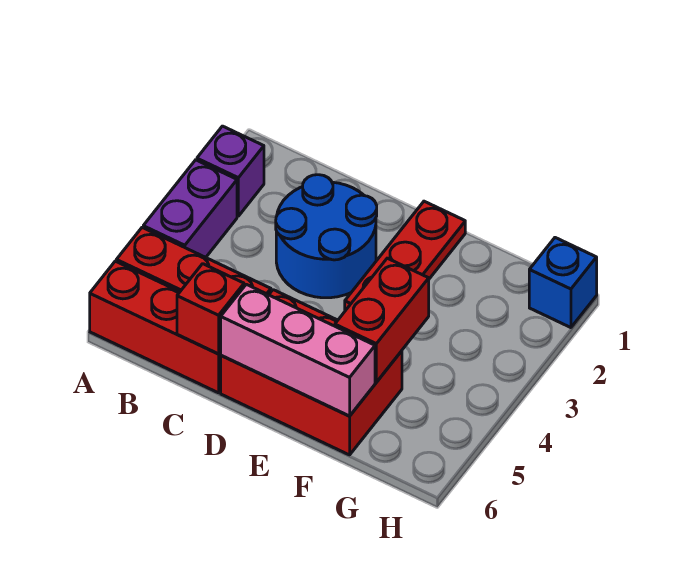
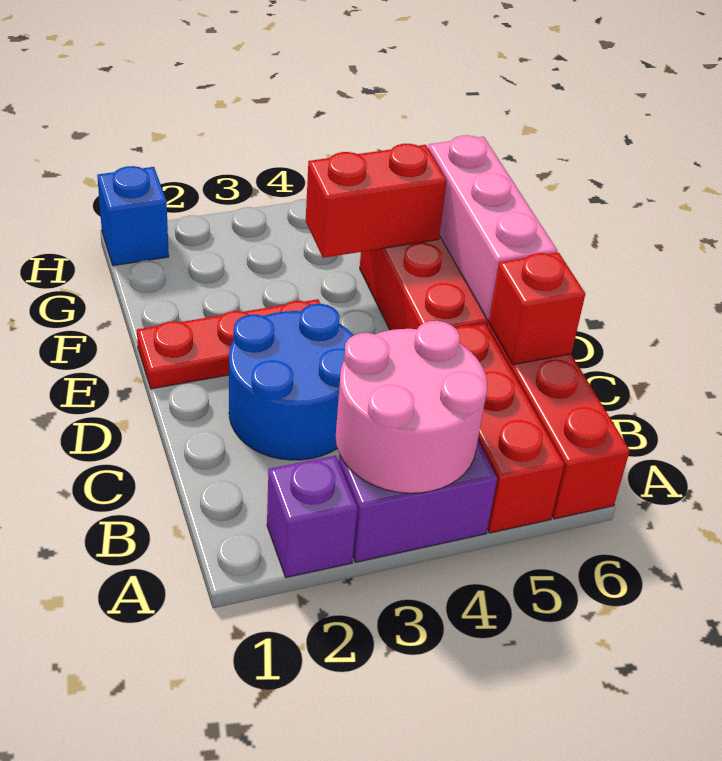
none -> pink round brick A3:B4 level 2

